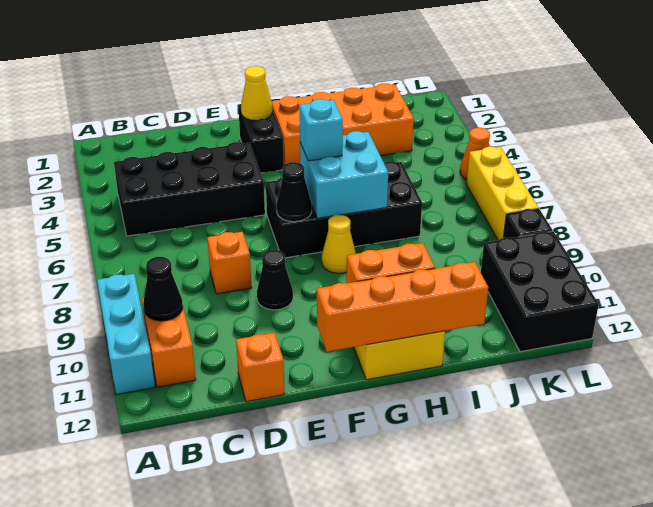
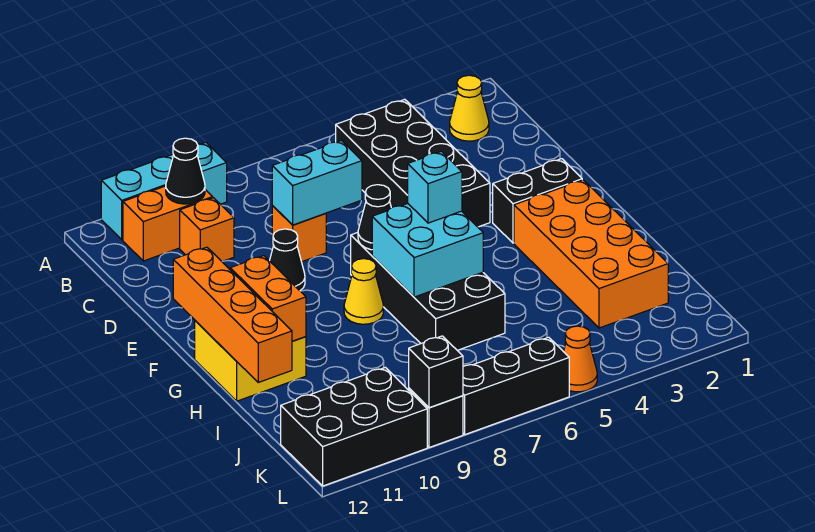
none -> cyan brick D7:D8 level 2
orange brick D12 level 1 -> orange brick C10 level 1
yellow cone F2 level 2 -> yellow cone B2 level 1
yellow brick L6:L8 level 1 -> black brick L6:L8 level 1
none -> black brick L9 level 2

